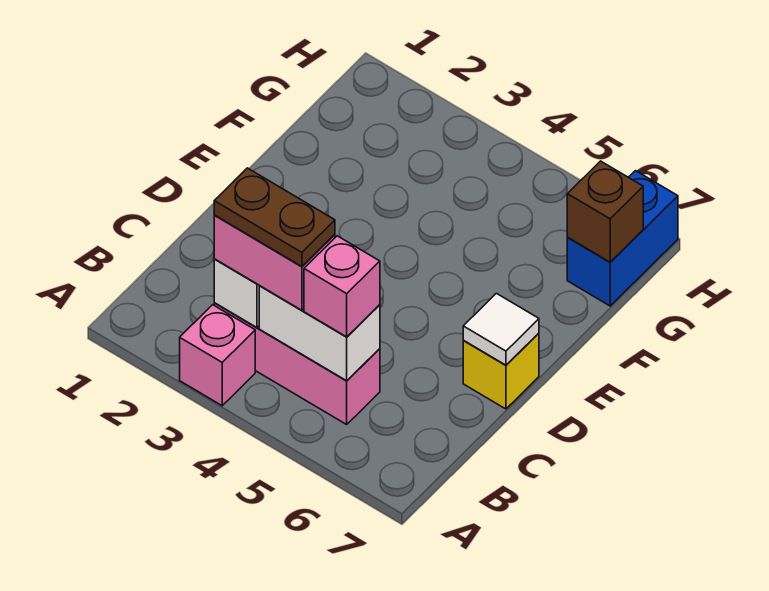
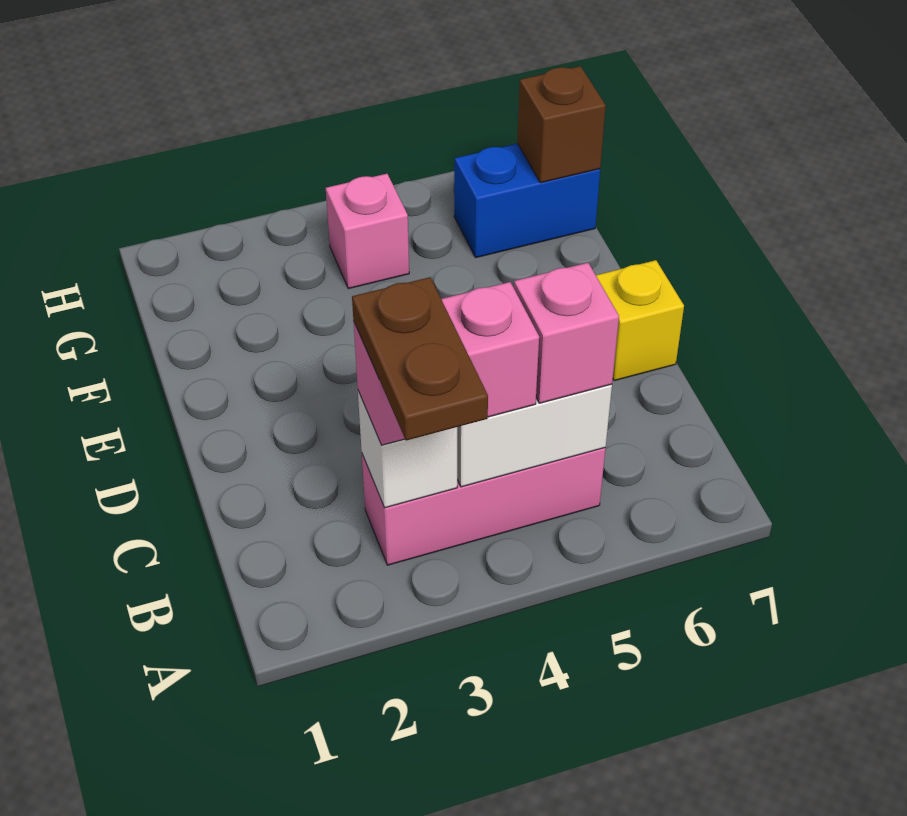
pink brick A3 level 1 -> pink brick G4 level 1
brown plate B3:B4 level 4 -> brown plate A3:B3 level 4
white tile D7 level 2 -> none
blue brick G7:H7 level 1 -> blue brick G6:G7 level 1

